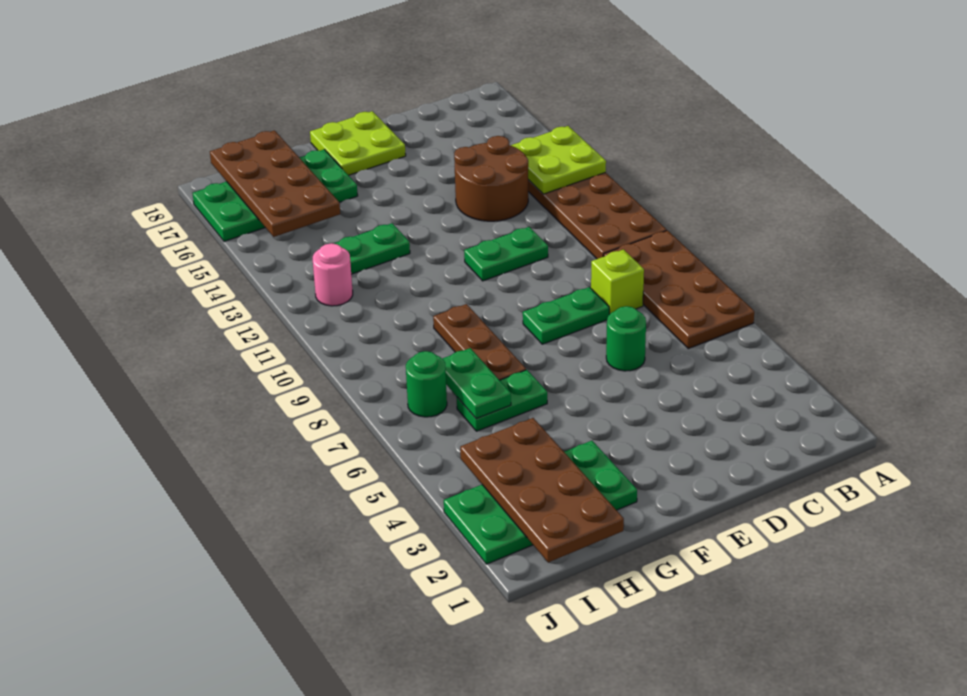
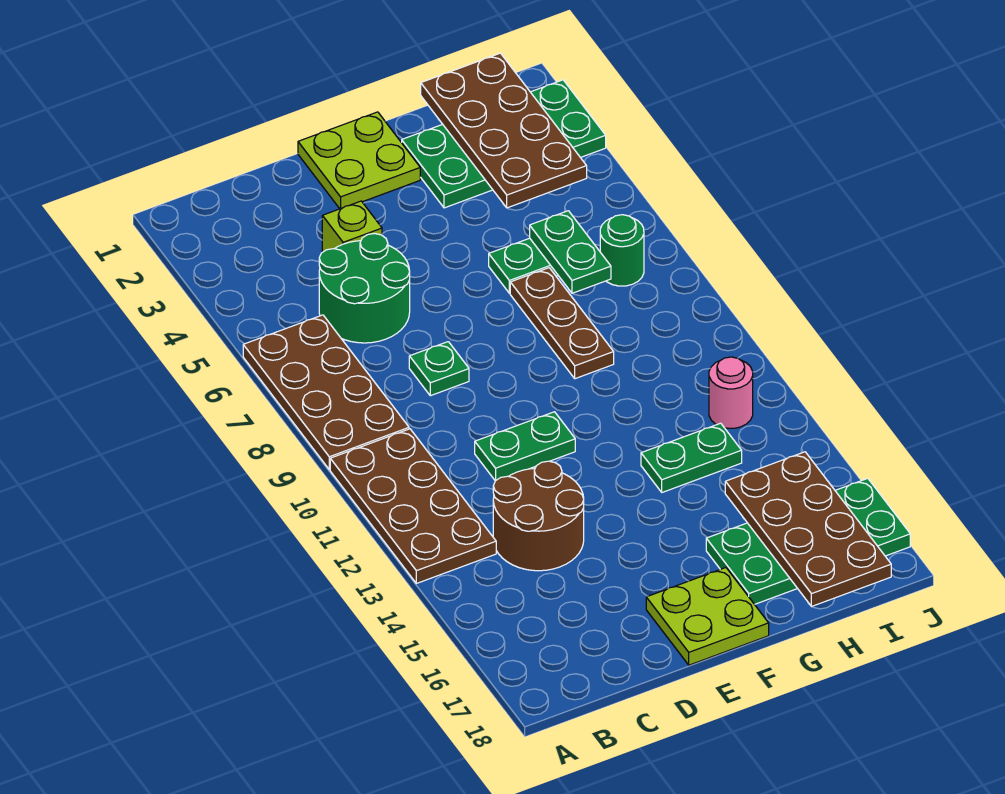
lime plate A13:B14 level 2 -> lime plate E1:F2 level 1
lime brick C8 level 1 -> lime brick D4 level 1
green round brick D6 level 1 -> green round brick C5:D6 level 1
green plate D8:E8 level 1 -> green plate D8 level 1

